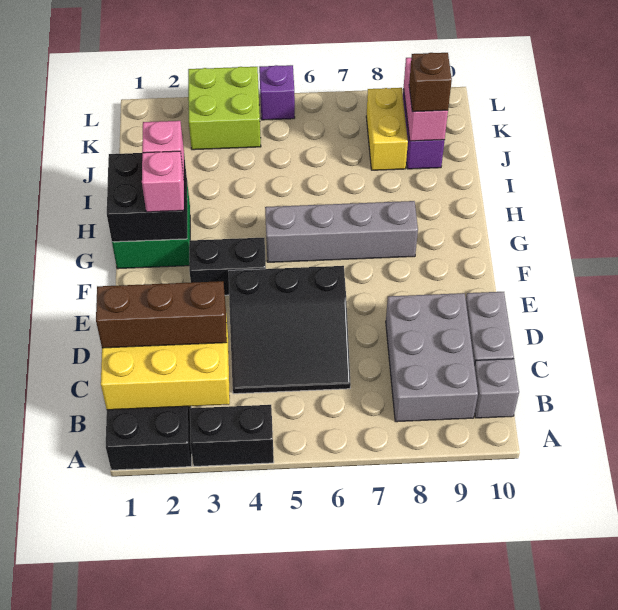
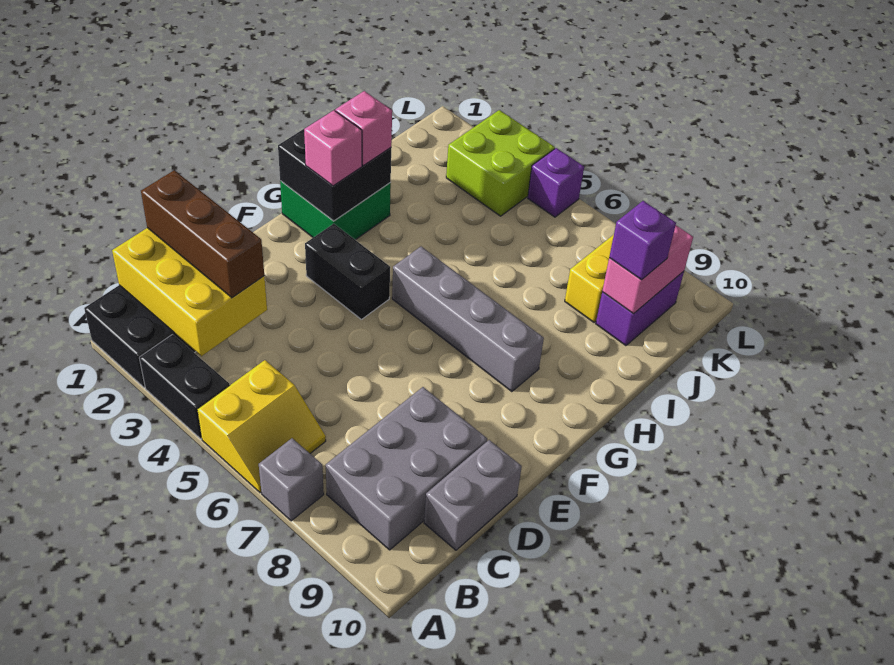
none -> yellow slope A5:B6 level 1 top 5
grey brick B10 level 1 -> grey brick A7 level 1
black slope C4:E6 level 1 top E -> none
brown brick J9 level 3 -> purple brick J9 level 3

